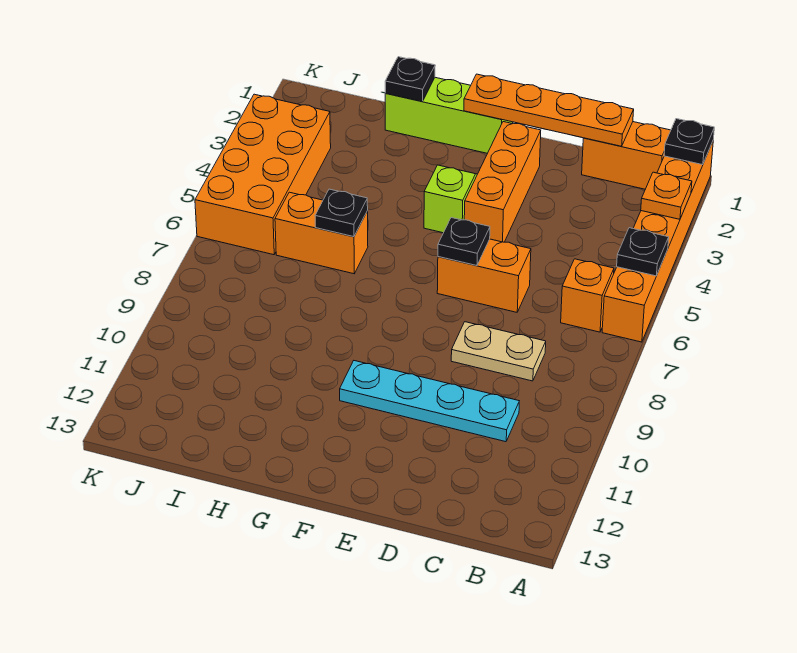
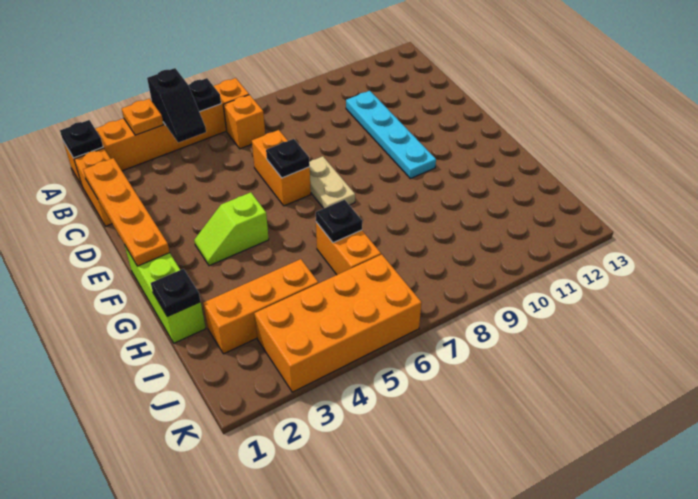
none -> black slope A4:B4 level 2 top A
tan plate C8:D8 level 1 -> tan plate E7:F7 level 1
orange brick E2:E4 level 1 -> orange brick I2:I4 level 1

